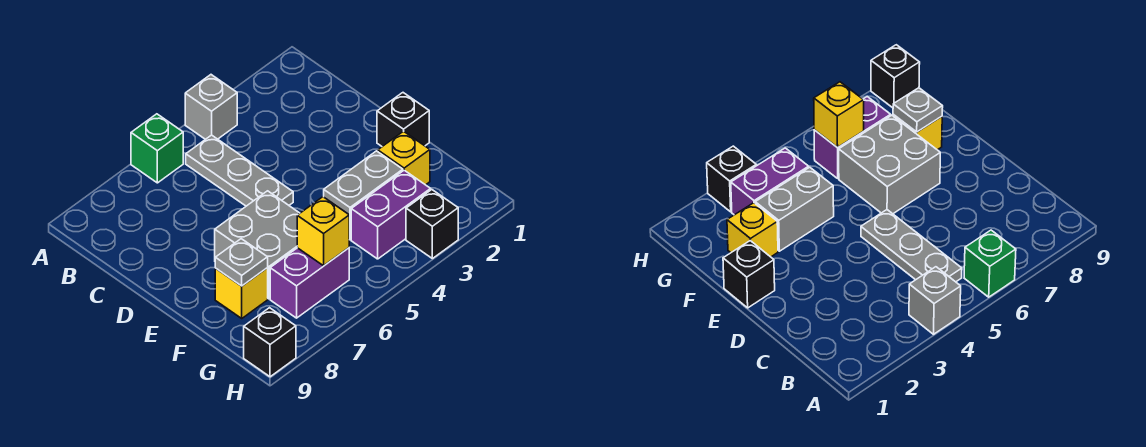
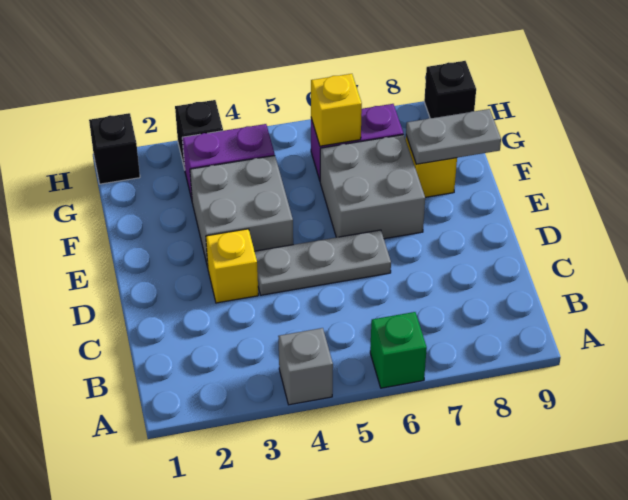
grey plate B5:D5 level 1 -> grey plate D4:D6 level 1
black brick E1 level 1 -> black brick H1 level 1
yellow brick F2 level 1 -> yellow brick D3 level 1
grey brick F3:F4 level 1 -> grey brick E3:F4 level 1
grey plate F8 level 2 -> grey plate F8:F9 level 2

